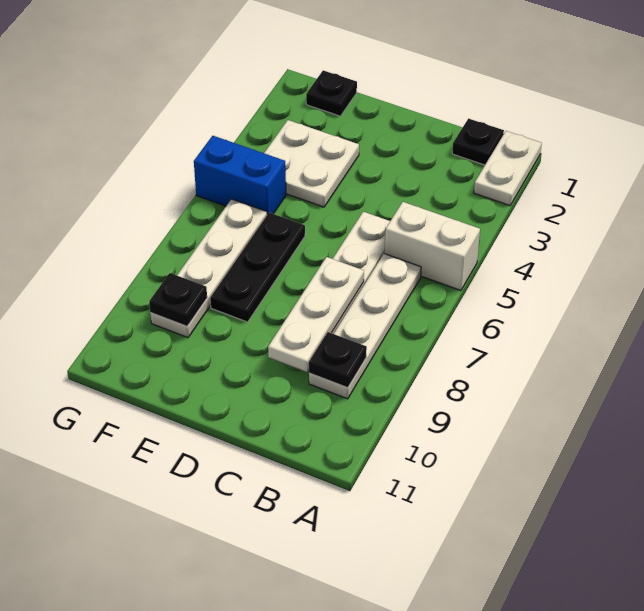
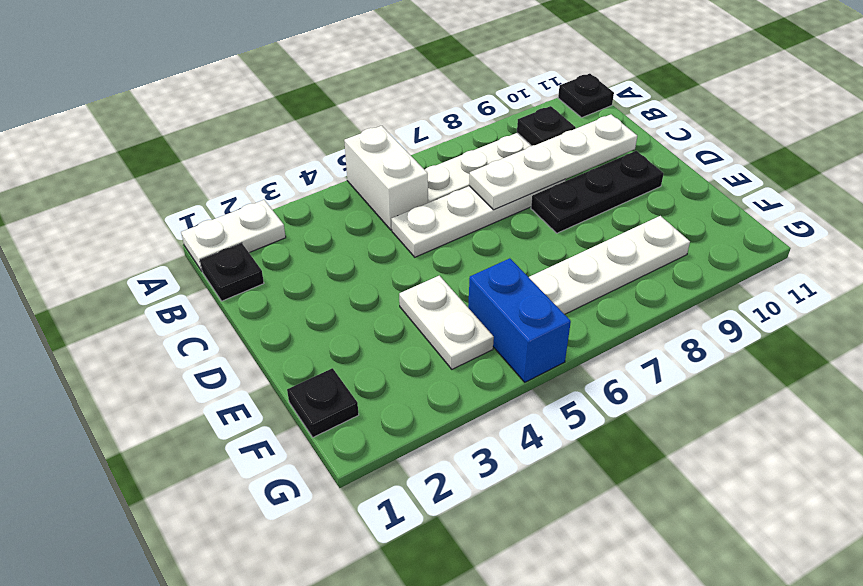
white plate C7:C9 level 2 -> white plate C7:C10 level 2
white plate E3:F4 level 1 -> white plate E4:F4 level 1
black plate E6:E8 level 1 -> black plate D8:D10 level 1
black plate F9 level 2 -> black plate A11 level 1

